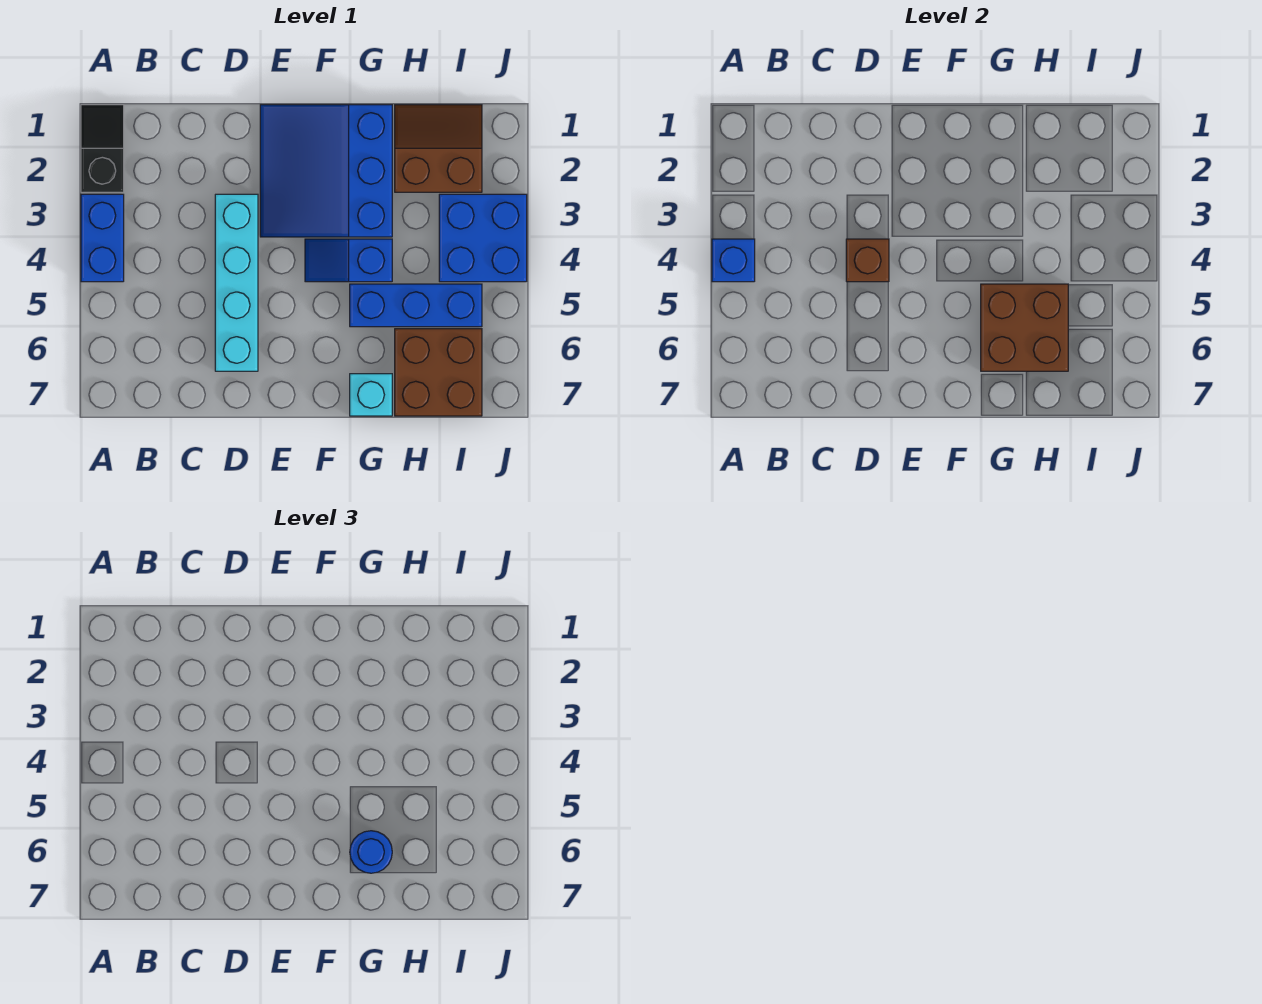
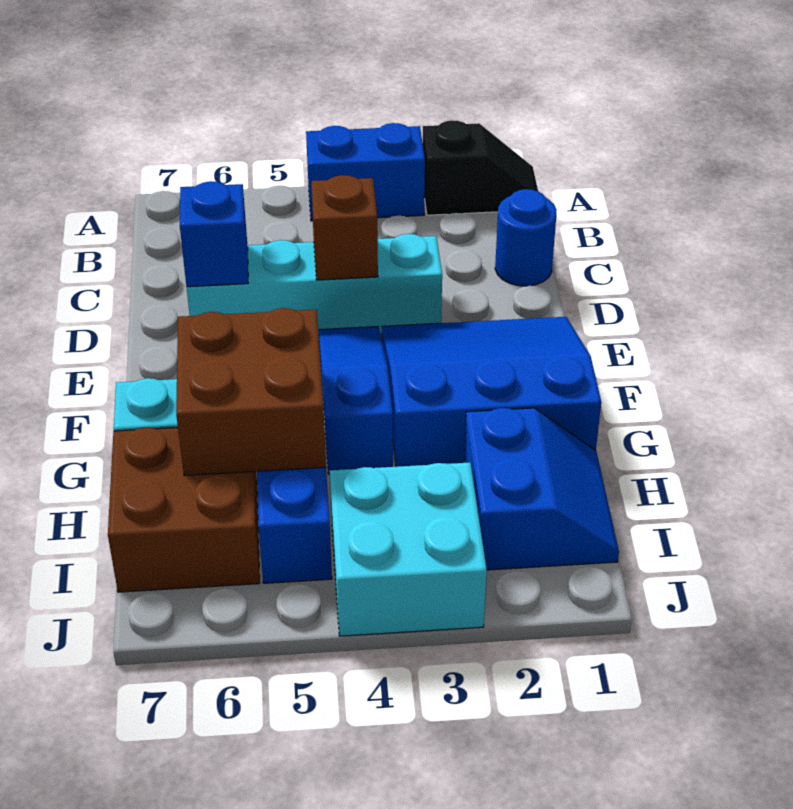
blue brick A4 level 2 -> blue brick D6 level 2
blue slope F4:G4 level 1 top G -> blue slope E4:G4 level 1 top G
blue round brick G6 level 3 -> blue round brick C1 level 1
brown slope H1:I2 level 1 top 2 -> blue slope H1:I2 level 1 top 2
blue brick I3:J4 level 1 -> cyan brick I3:J4 level 1

